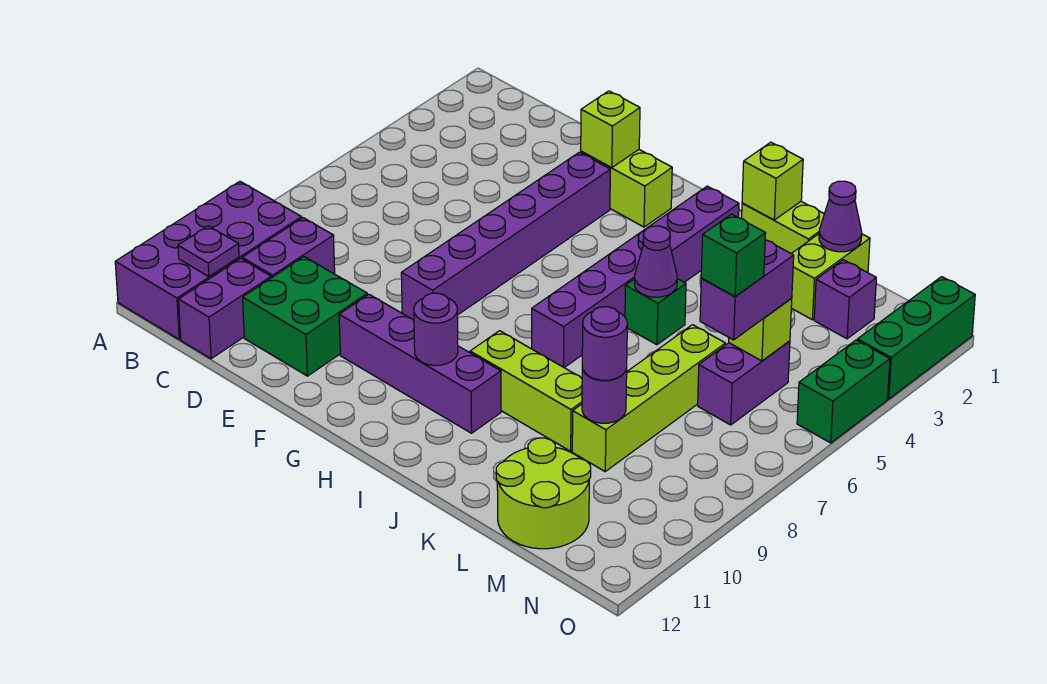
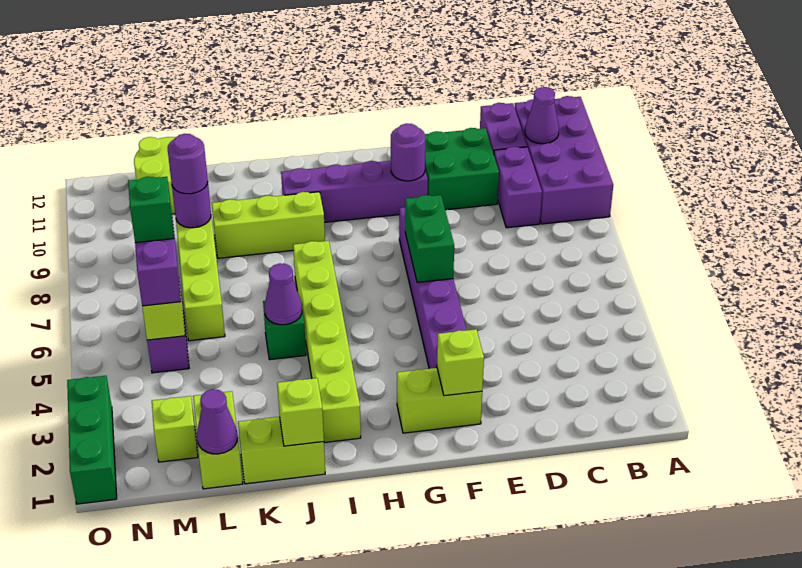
purple plate B11 level 2 -> purple cone B11 level 2
purple round brick H10 level 2 -> purple round brick F10 level 2
purple brick I2:I7 level 1 -> lime brick I2:I7 level 1
purple brick M2 level 1 -> lime brick M2 level 1
green brick O4:O5 level 1 -> green brick F6:F7 level 2

